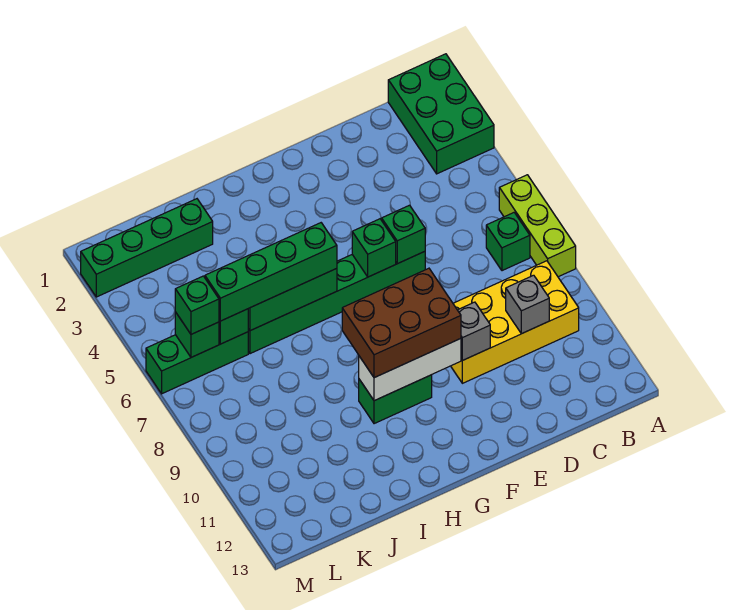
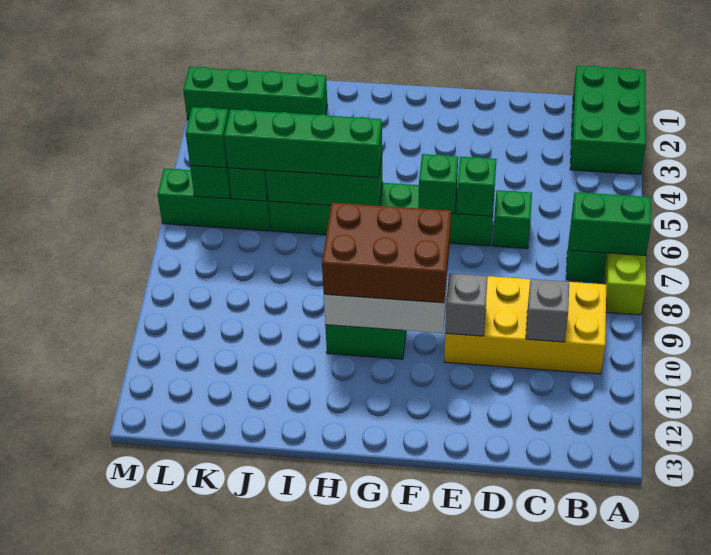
none -> green brick A7:B7 level 2
none -> green brick D6 level 1

